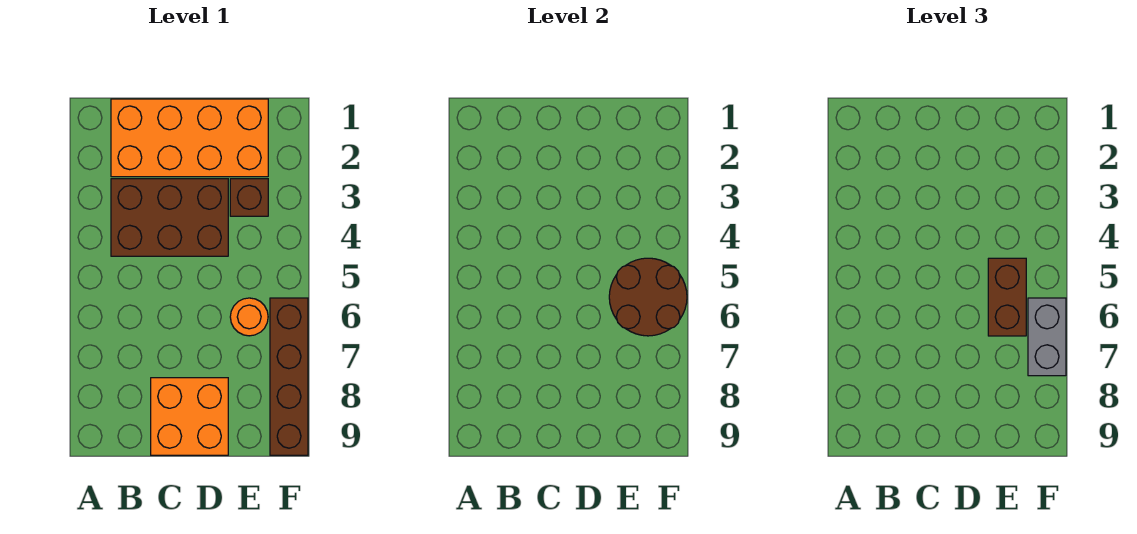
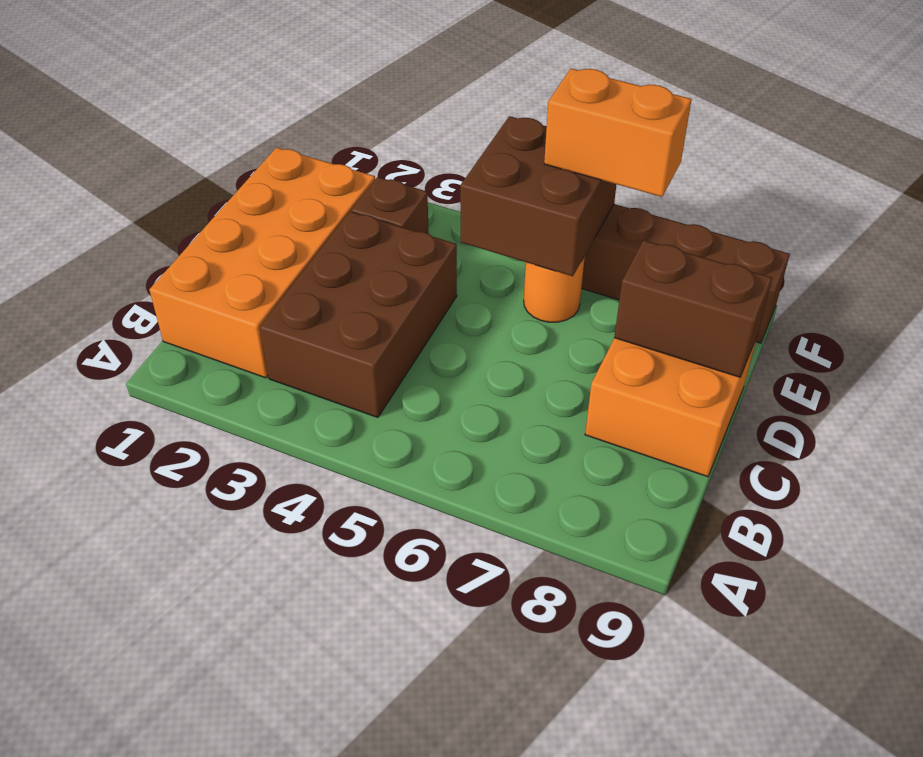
brown round brick E5:F6 level 2 -> brown brick E5:F6 level 2
brown brick E5:E6 level 3 -> brown brick D8:D9 level 2
grey brick F6:F7 level 3 -> orange brick F6:F7 level 3

